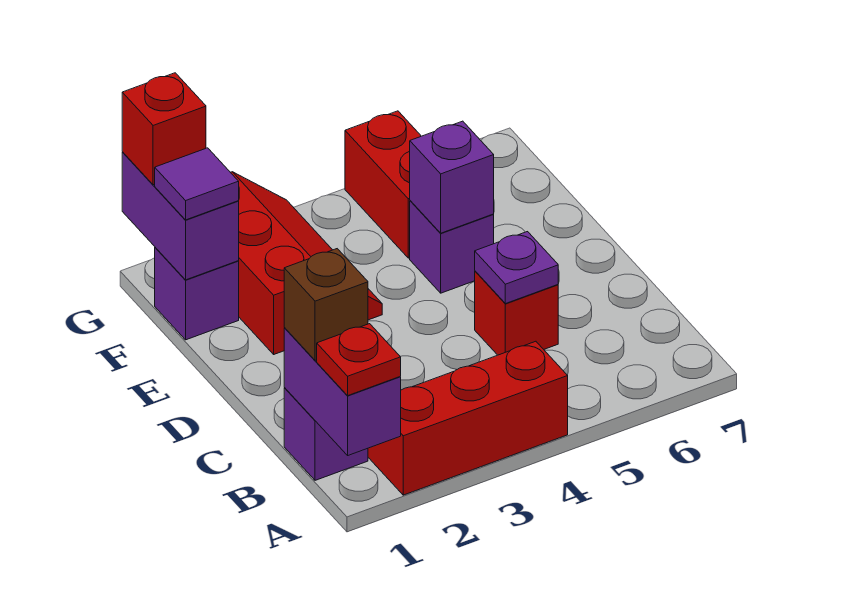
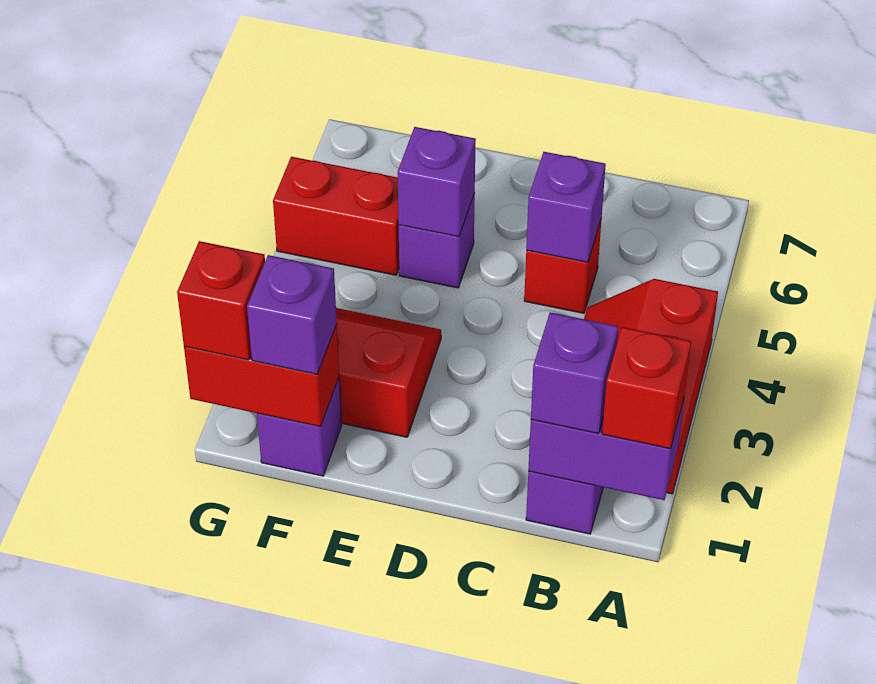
red plate A1 level 3 -> red brick A1 level 3
brown brick B1 level 3 -> purple brick B1 level 3
purple plate C5 level 2 -> purple brick C5 level 2
purple brick F1:G1 level 2 -> red brick F1:G1 level 2
purple tile F1 level 3 -> purple brick F1 level 3

